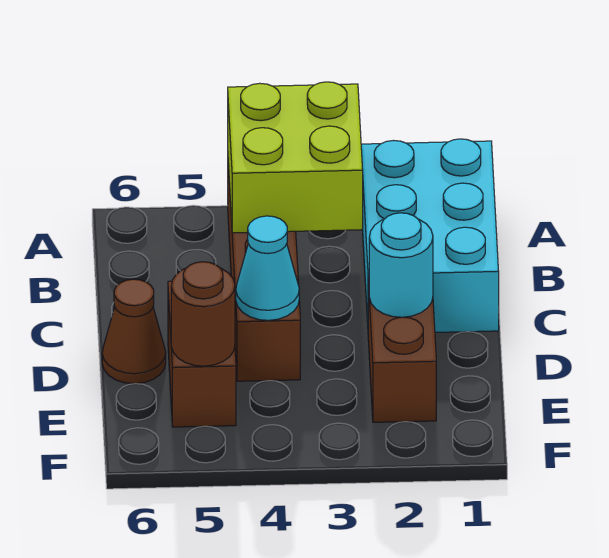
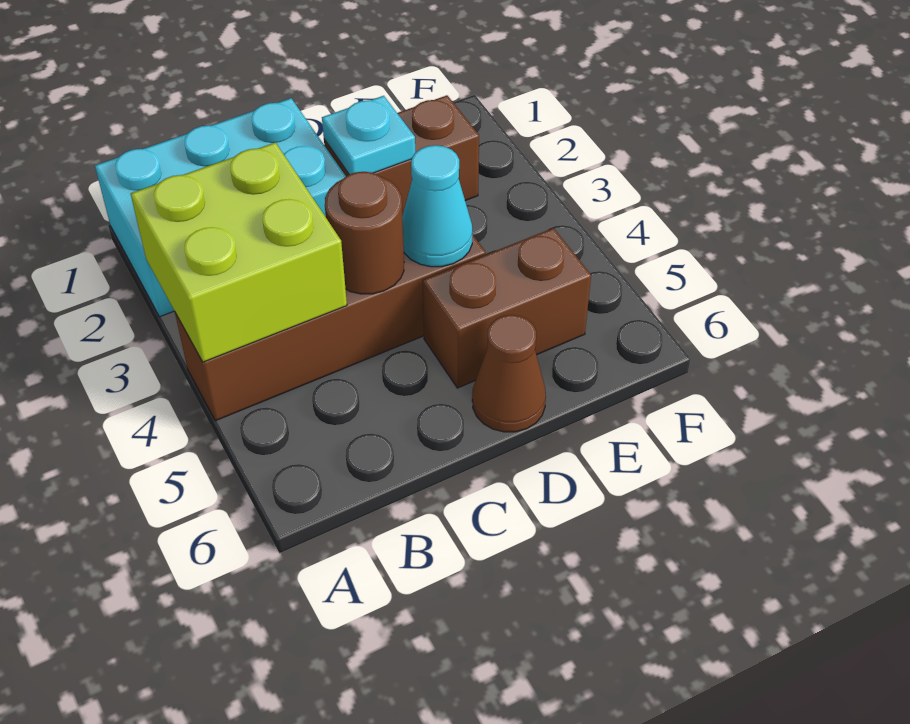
cyan round brick D2 level 2 -> cyan plate D2 level 2
brown round brick E5 level 2 -> brown round brick C4 level 2

